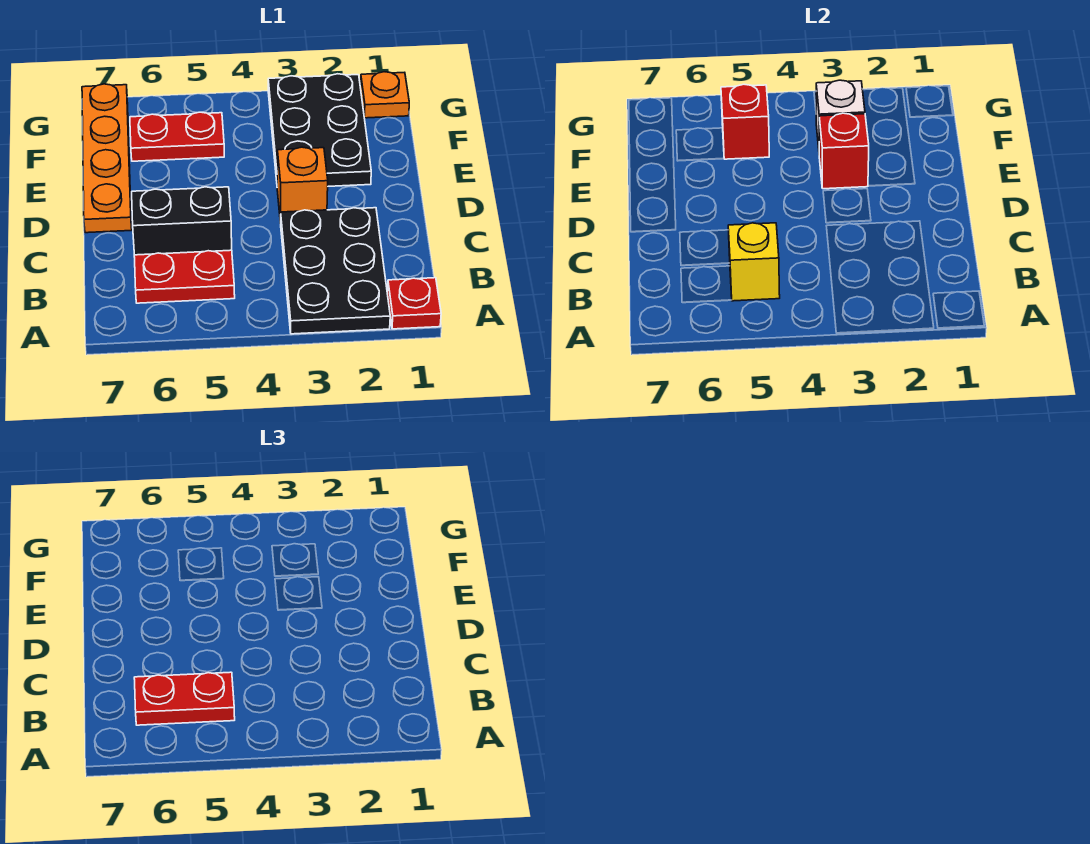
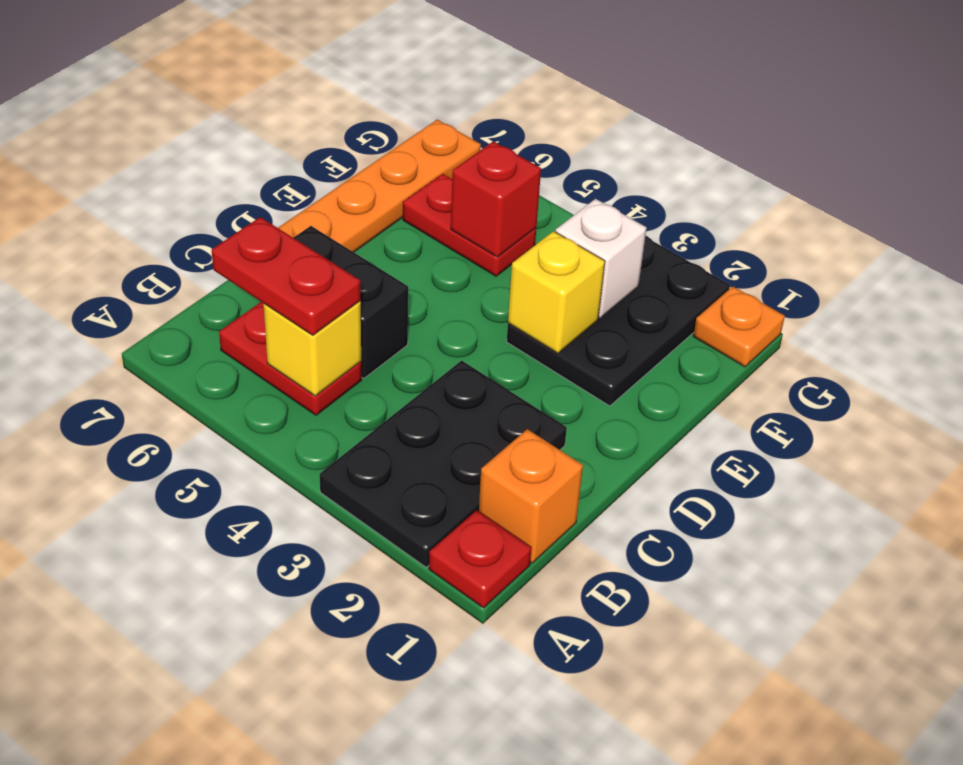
orange brick D3 level 1 -> orange brick B1 level 1
red brick E3 level 2 -> yellow brick E3 level 2

